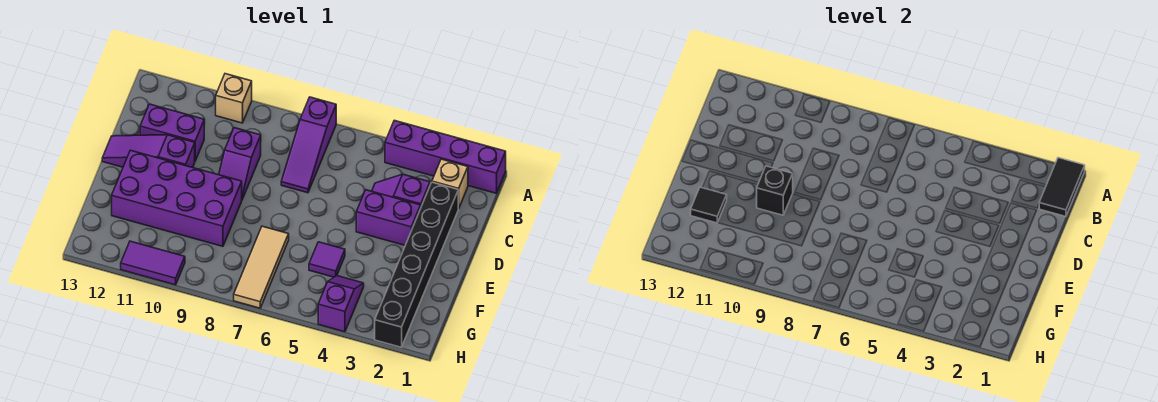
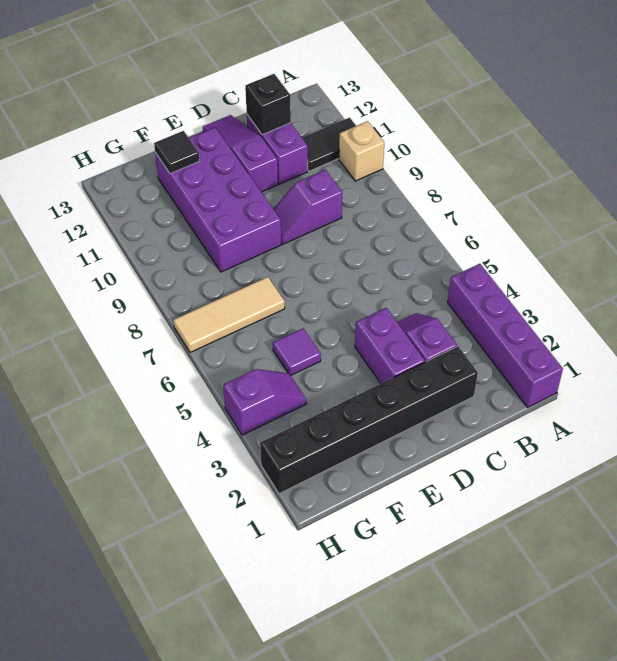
black tile A1:B1 level 2 -> black tile A11:B11 level 1
purple slope A7:C7 level 1 top A -> none
tan brick B2 level 1 -> none
black brick E10 level 2 -> black brick C12 level 2
purple tile H10:H11 level 1 -> none

